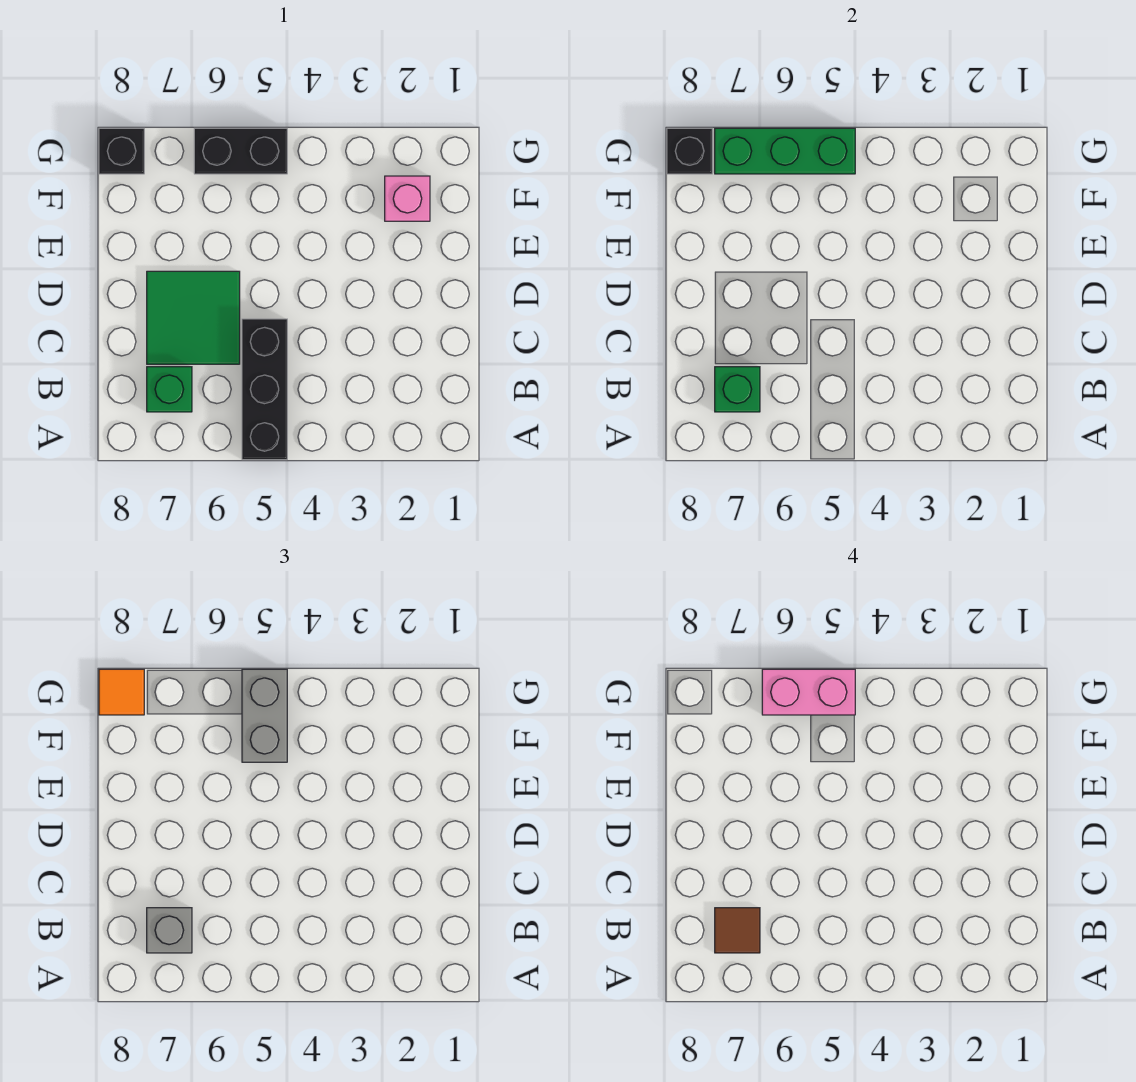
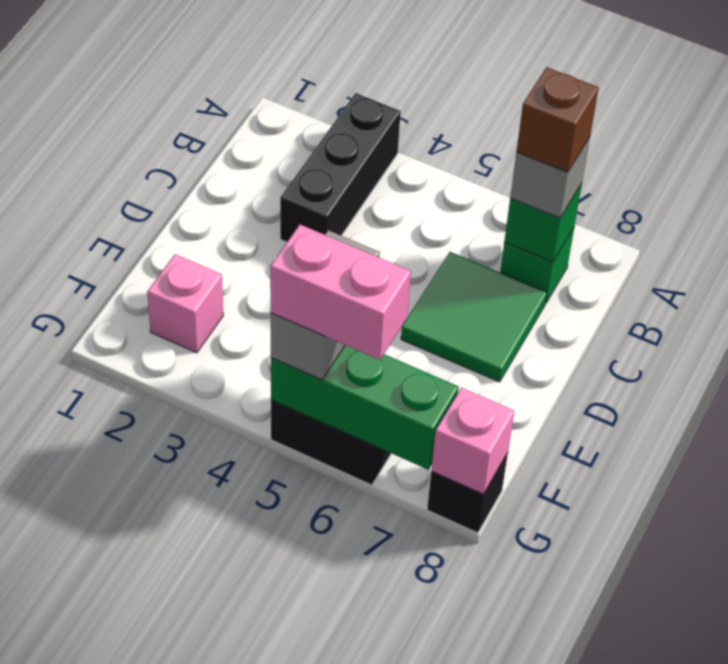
black brick A5:C5 level 1 -> black brick A3:C3 level 1
brown tile B7 level 4 -> brown brick B7 level 4
black brick G8 level 2 -> pink brick G8 level 2
orange tile G8 level 3 -> none

